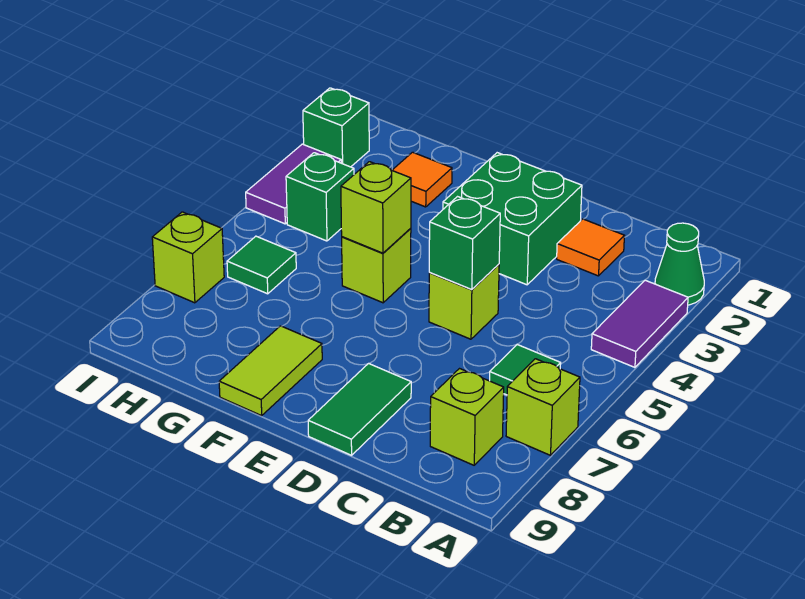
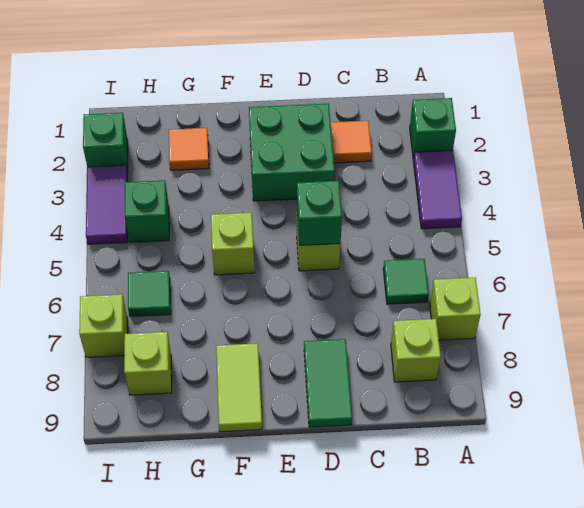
green cone A2 level 1 -> green brick A2 level 1
lime brick F5 level 2 -> lime brick H8 level 1

